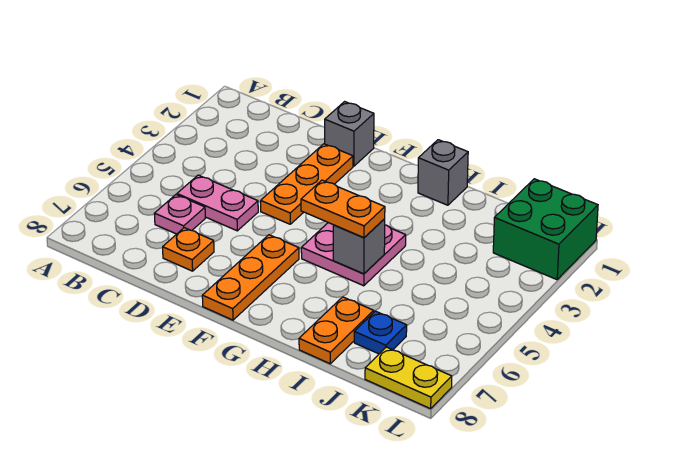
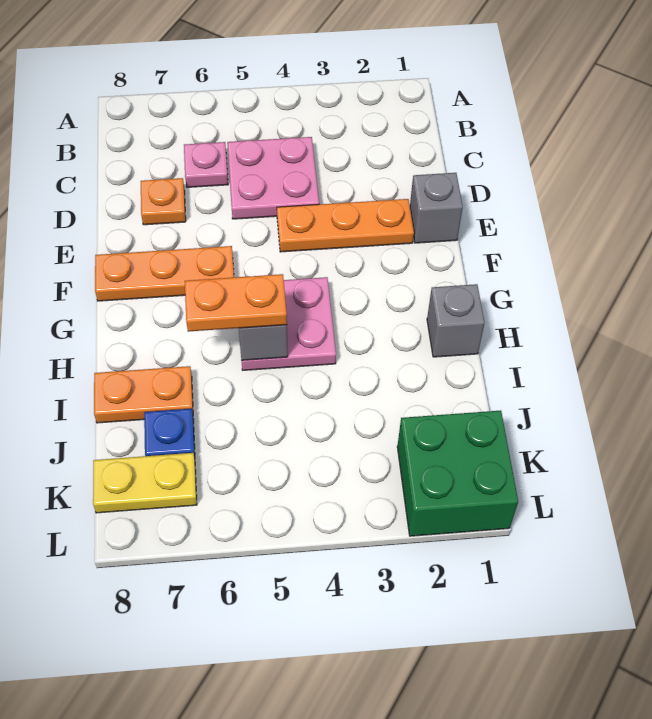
pink plate C5:D5 level 1 -> pink plate C4:D5 level 1
orange plate G5:H5 level 3 -> orange plate H5:H6 level 3
yellow plate K8:L8 level 1 -> yellow plate K7:K8 level 1

